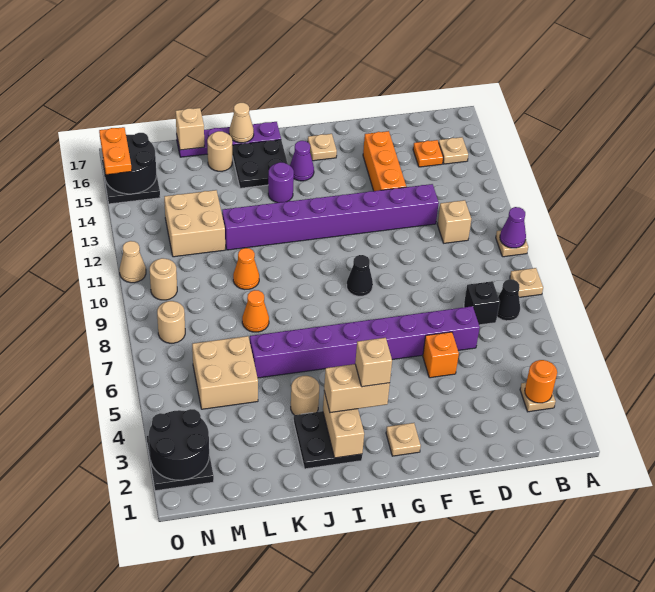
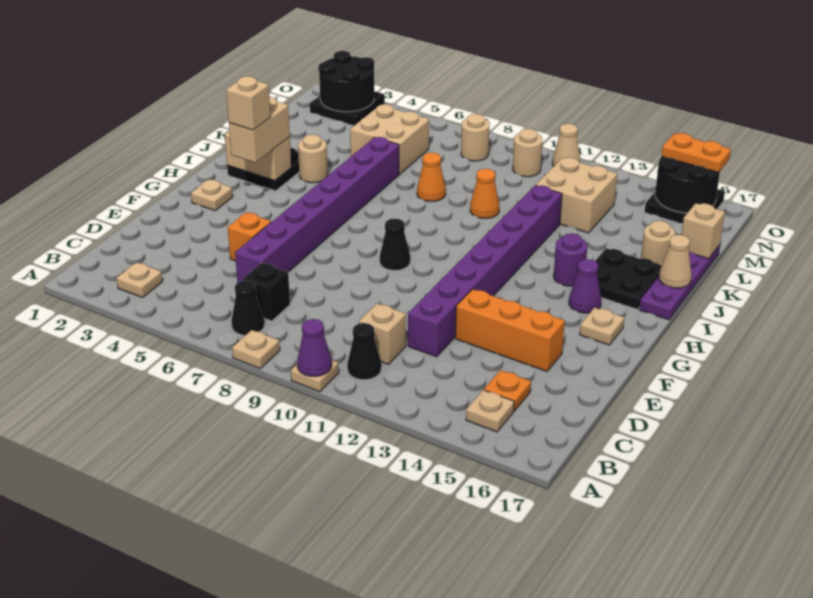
orange round brick B3 level 2 -> none
none -> black cone B11 level 1

